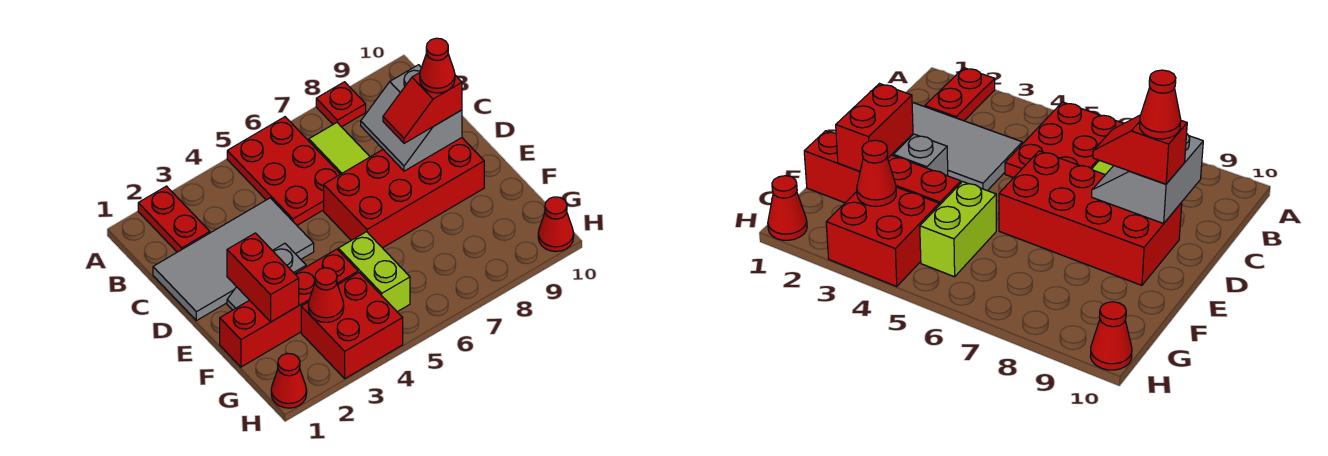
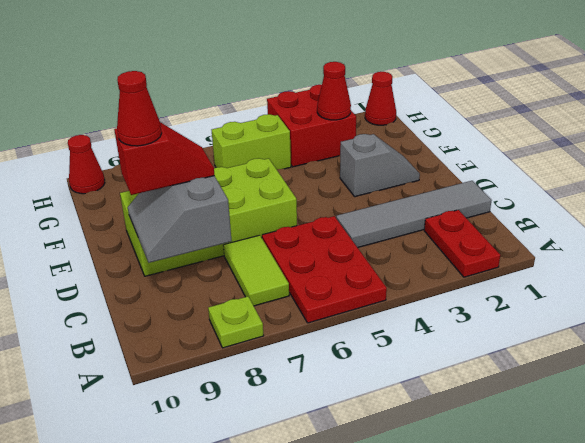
red plate A8 level 1 -> lime plate A8 level 1
grey tile C1:D4 level 1 -> grey tile C1:C4 level 1
grey slope C8:D9 level 2 top 9 -> grey slope C8:D9 level 2 top 8
red brick D6:E9 level 1 -> lime brick D6:E9 level 1
red brick E2:F2 level 2 -> none
red brick F1:F4 level 1 -> none
lime brick F5:G5 level 1 -> lime brick G5:G6 level 1

